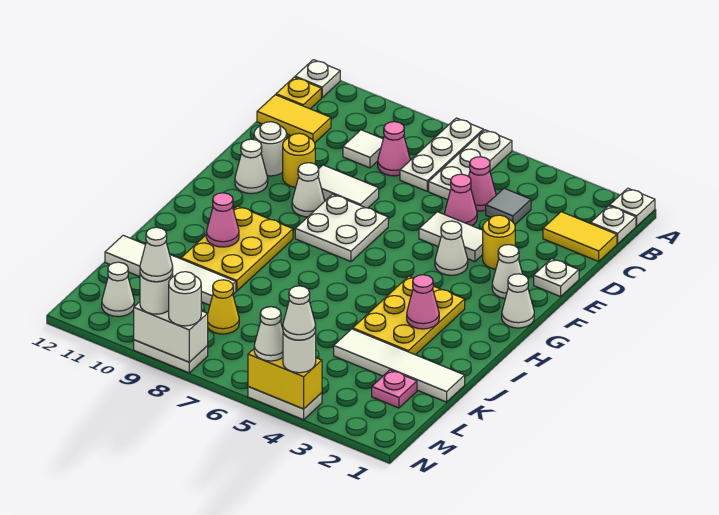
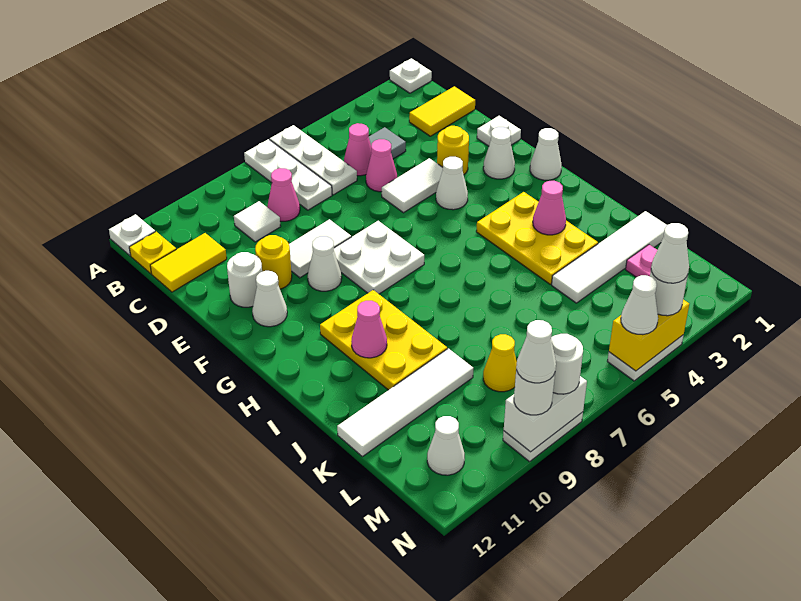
white plate B1 level 1 -> none

